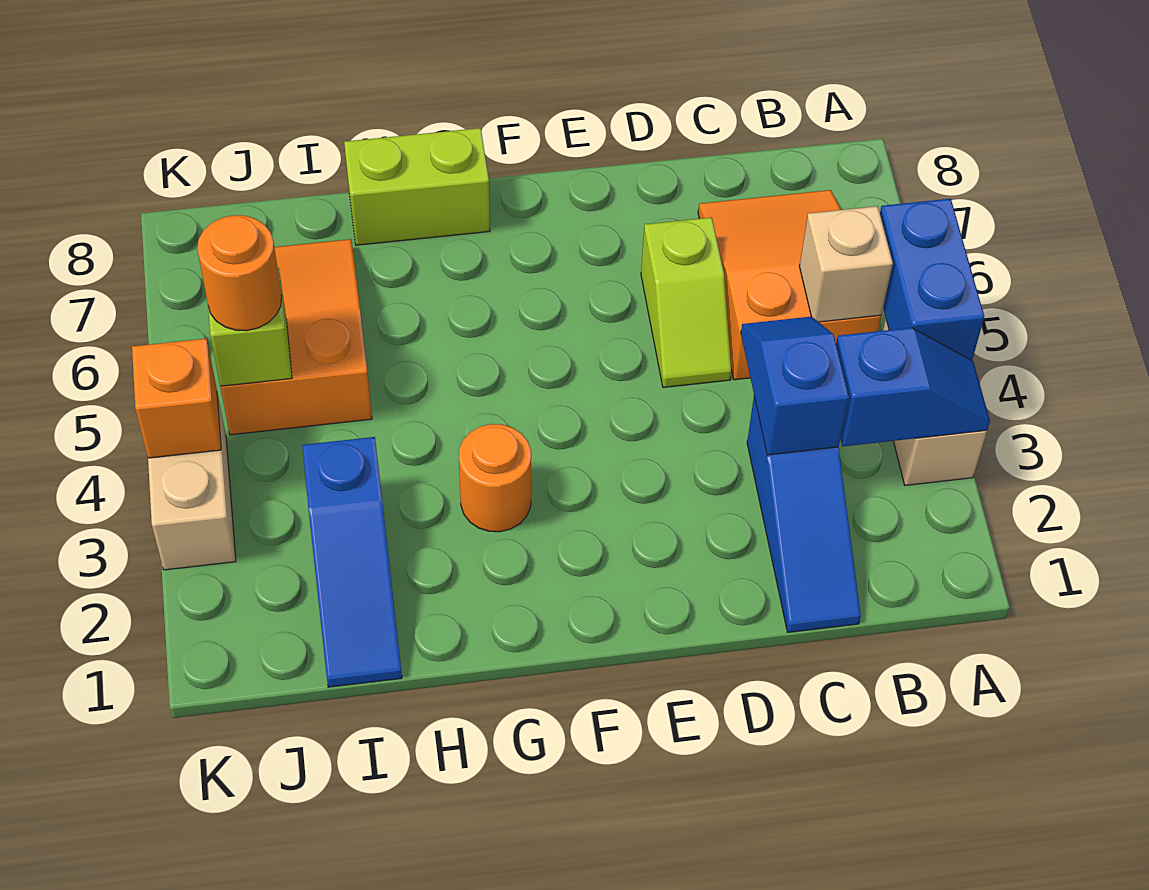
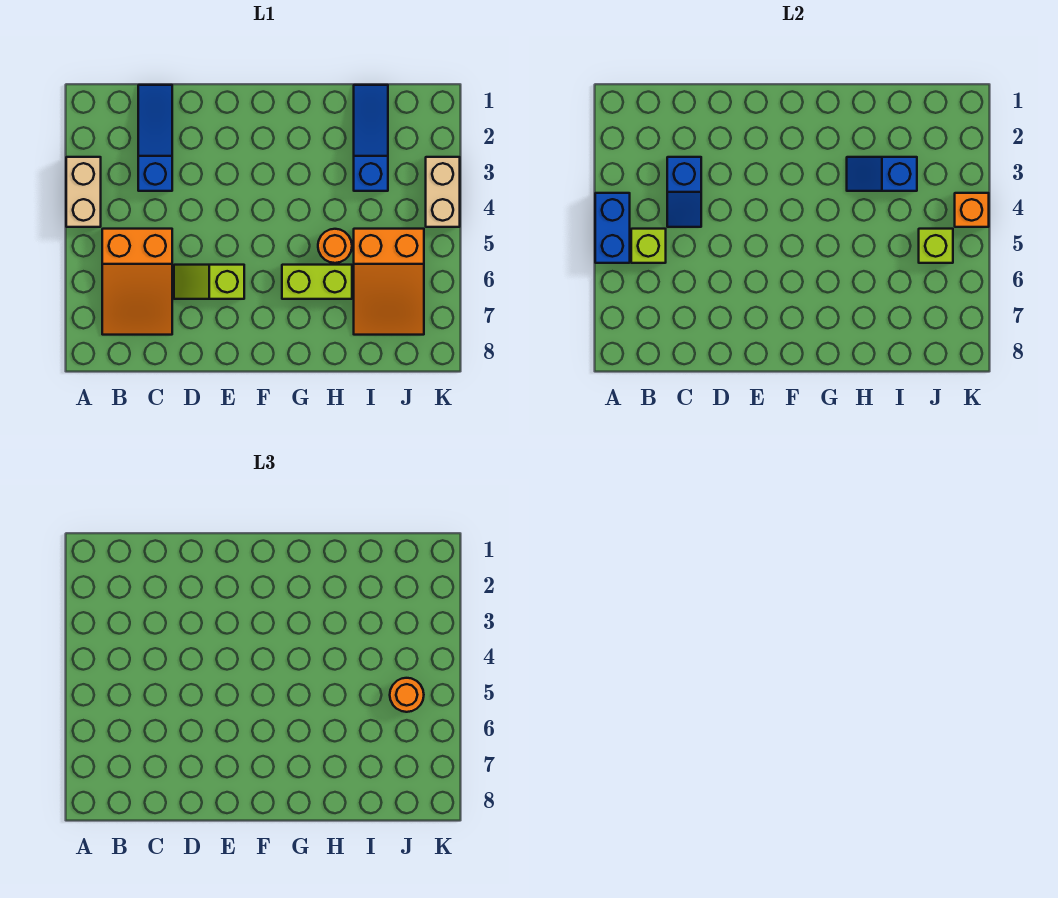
blue slope A3:B3 level 2 top B -> blue slope H3:I3 level 2 top I
tan brick B5 level 2 -> lime brick B5 level 2
lime slope D5:D6 level 1 top 6 -> lime slope D6:E6 level 1 top E
orange round brick G3 level 1 -> orange round brick H5 level 1
lime brick G8:H8 level 1 -> lime brick G6:H6 level 1

